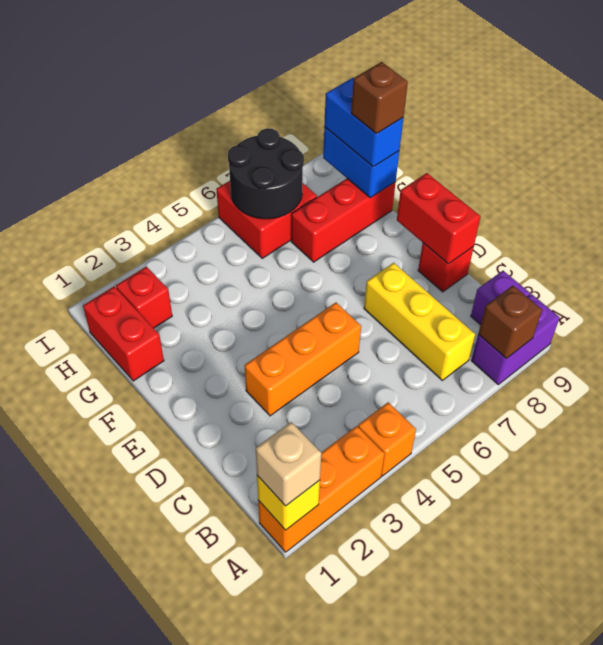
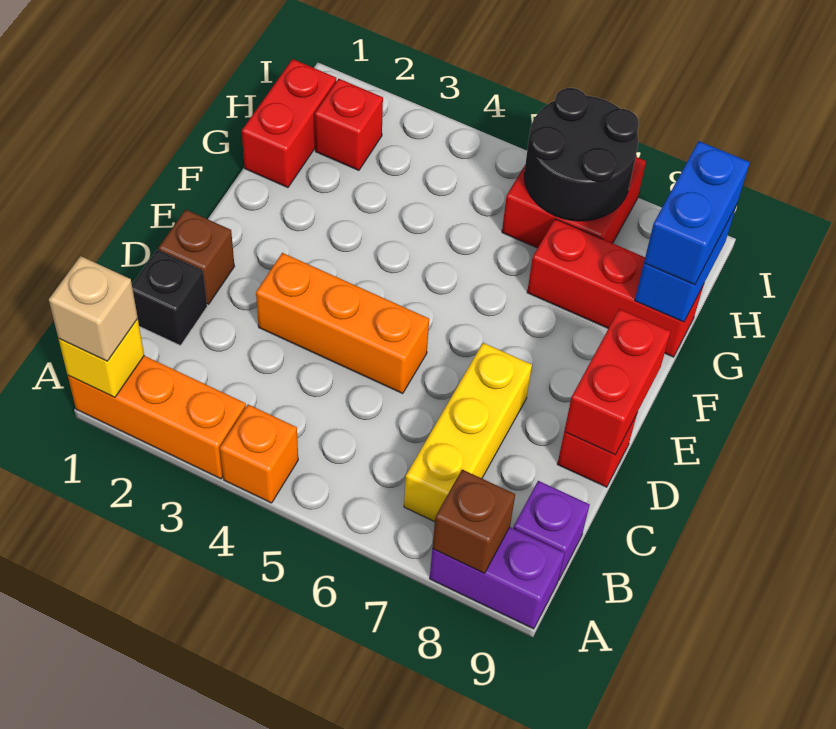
none -> black brick C1 level 1
brown brick G9 level 4 -> brown brick D1 level 1

